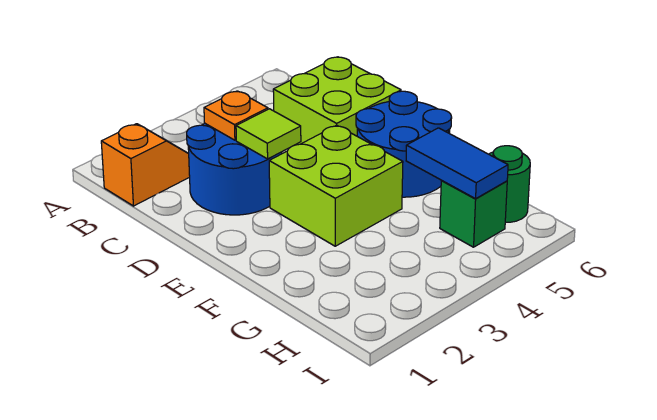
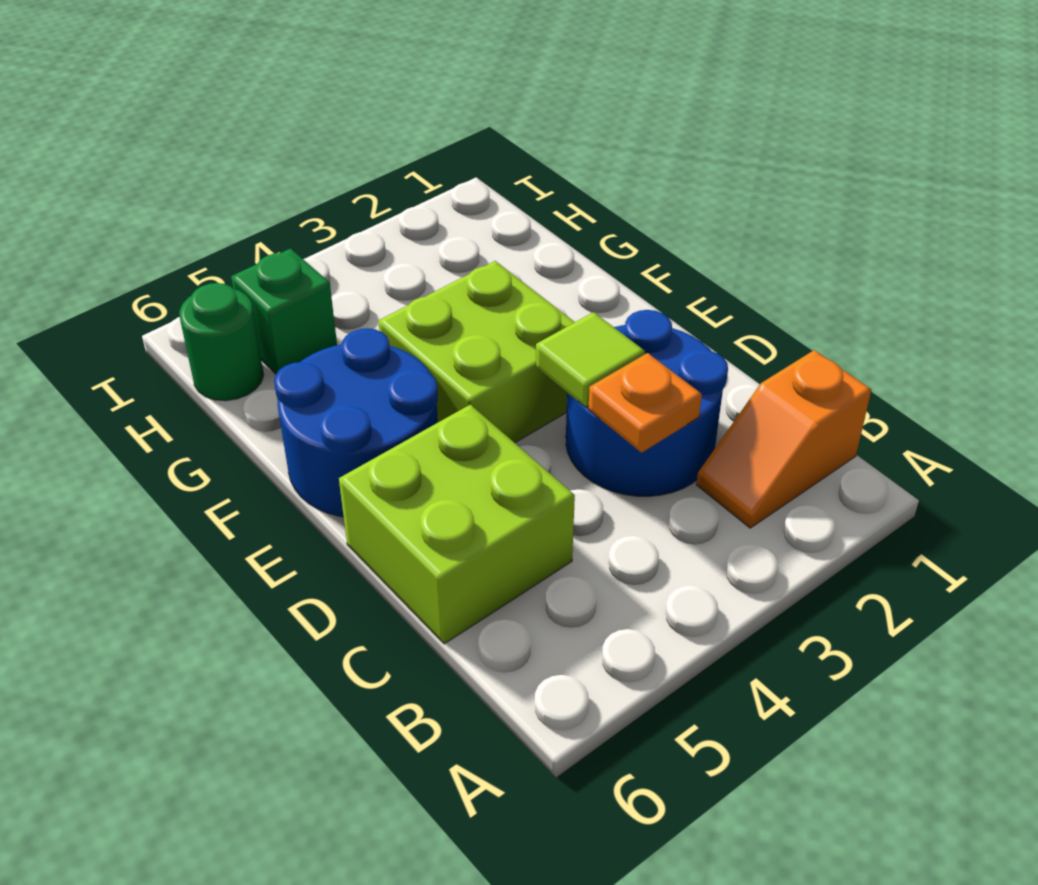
blue tile G5:H5 level 2 -> none

